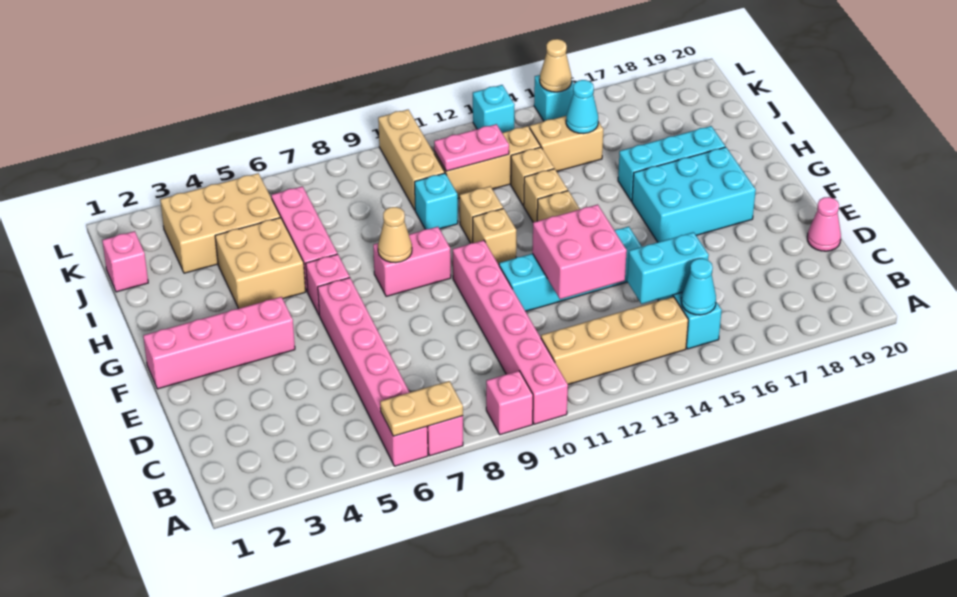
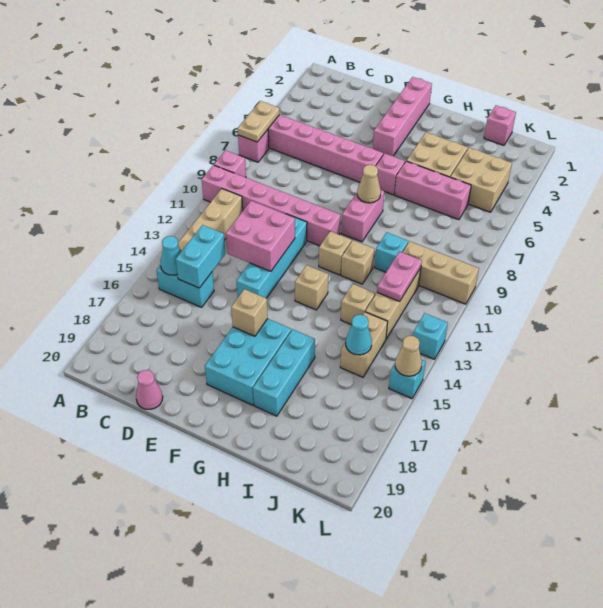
tan brick H13 level 1 -> tan brick F16 level 2
tan brick J3:K5 level 1 -> tan brick J4:K5 level 1

